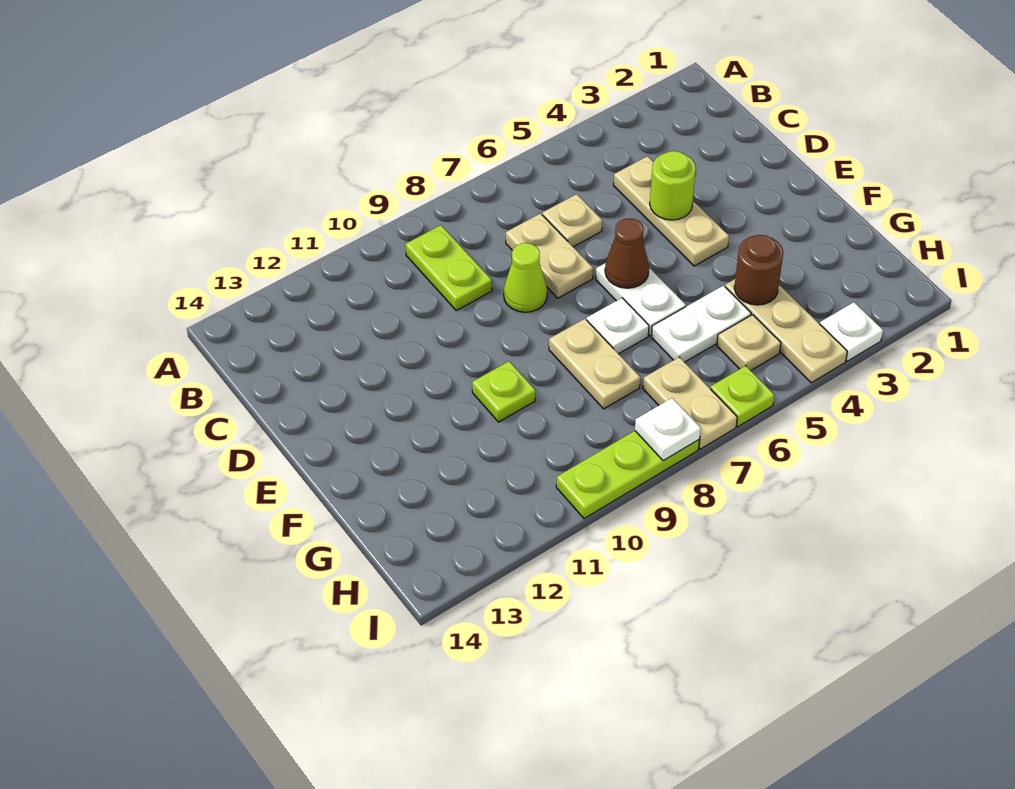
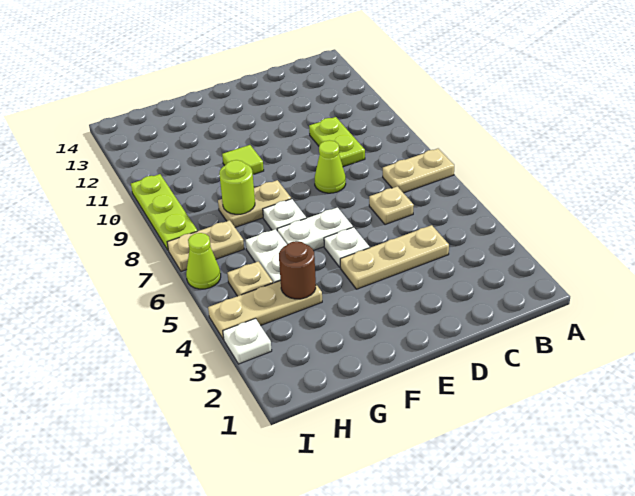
lime plate B9:C9 level 1 -> lime plate C9:C10 level 1
tan plate C7:D7 level 1 -> tan plate A7:B7 level 1
lime round brick D4 level 2 -> lime round brick G8 level 2
brown cone E6 level 2 -> none
lime plate F10 level 1 -> lime tile F10 level 1
lime plate I6 level 1 -> lime cone I6 level 1
white plate I8 level 2 -> white plate E5 level 1

